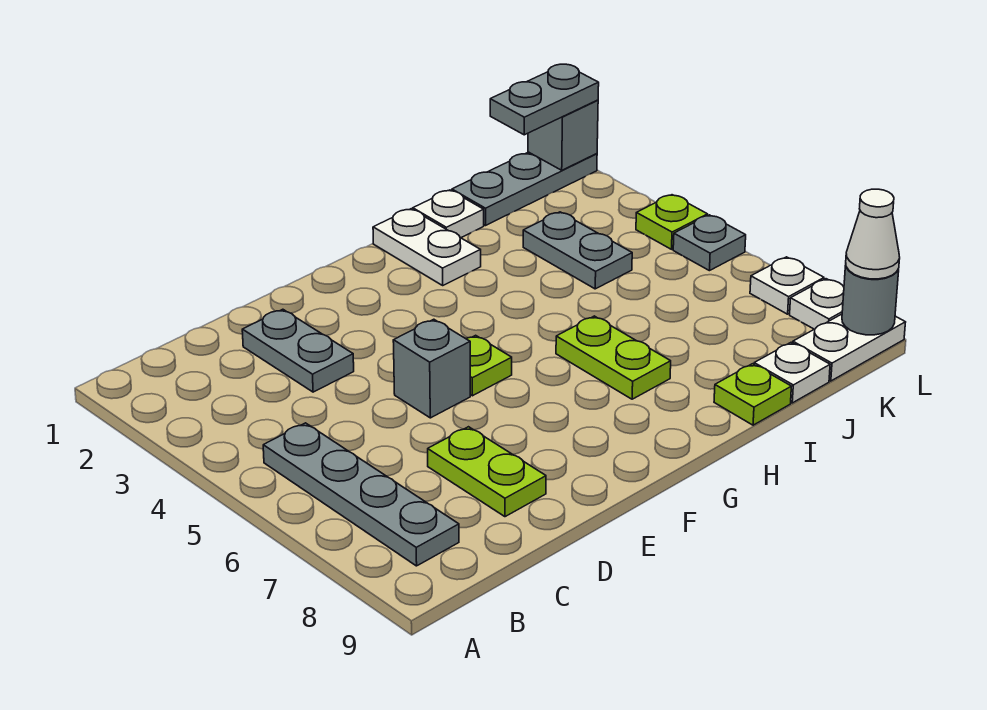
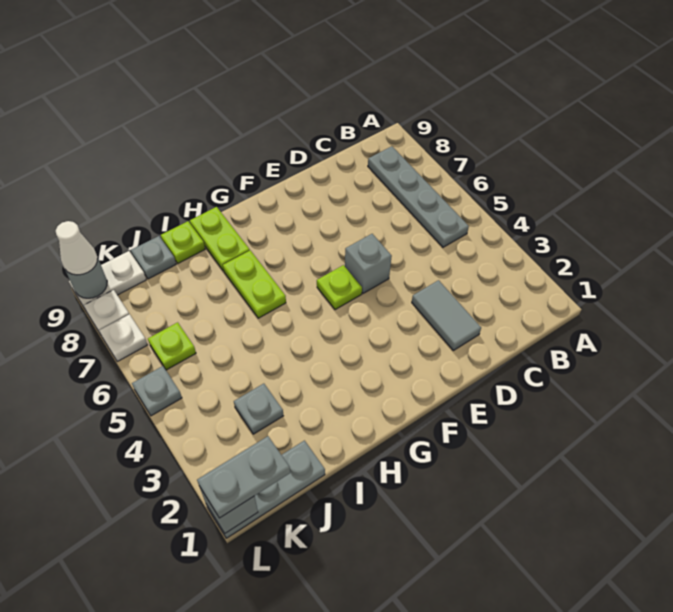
grey plate D2:D3 level 1 -> grey tile D2:D3 level 1
lime plate D7:D8 level 1 -> lime plate H8:H9 level 1
white plate H1:H2 level 1 -> none
white plate I1 level 1 -> none
grey plate J3:J4 level 1 -> grey plate J3 level 1
white plate J9 level 1 -> grey plate J9 level 1
lime plate L4 level 1 -> lime plate K6 level 1

